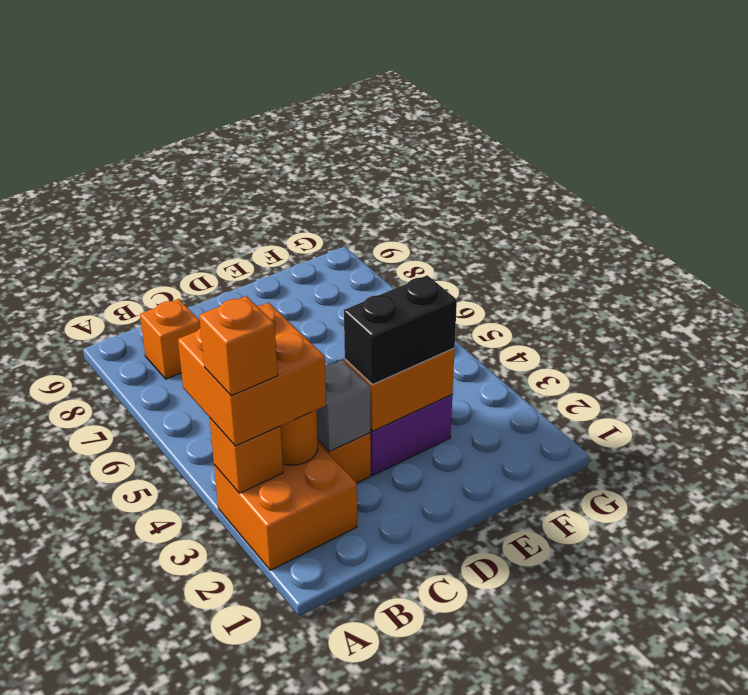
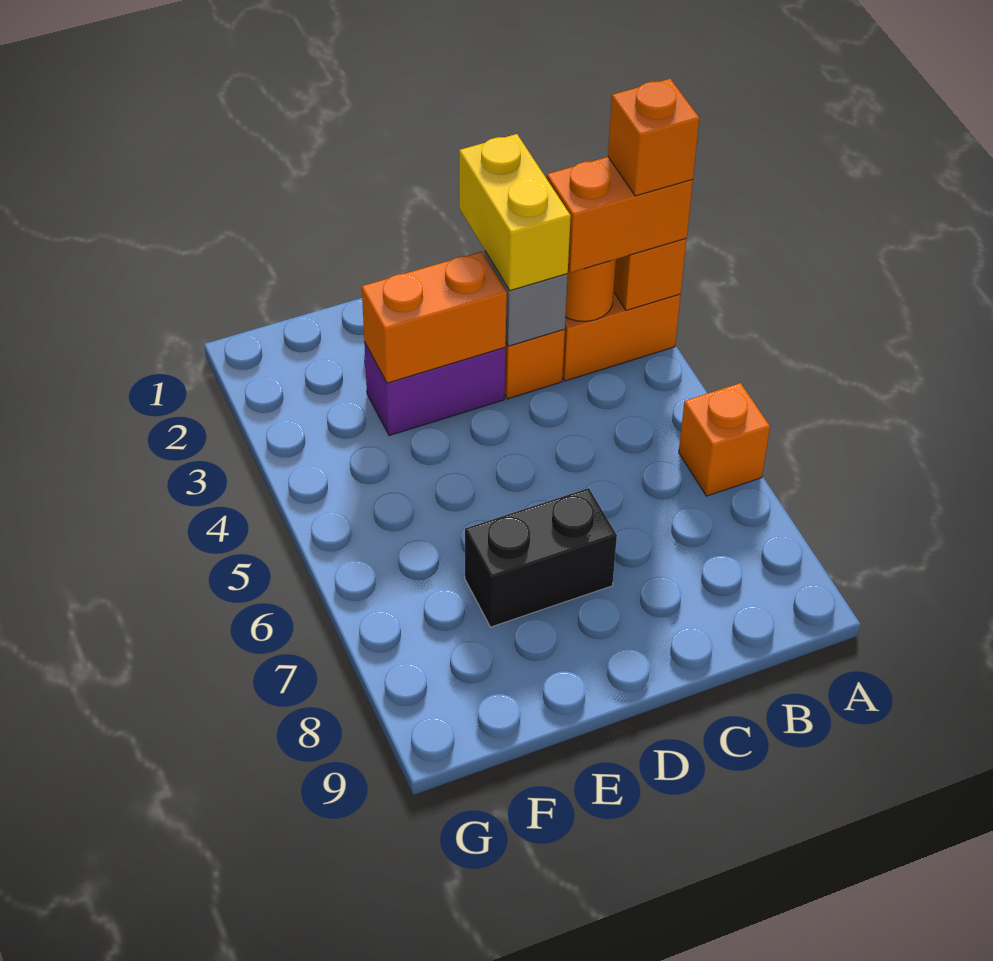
orange brick A3:B4 level 3 -> orange brick A3:B3 level 3
orange brick B8 level 1 -> orange brick A6 level 1
none -> yellow brick C2:C3 level 3
black brick D3:E3 level 3 -> black brick D7:E7 level 1

